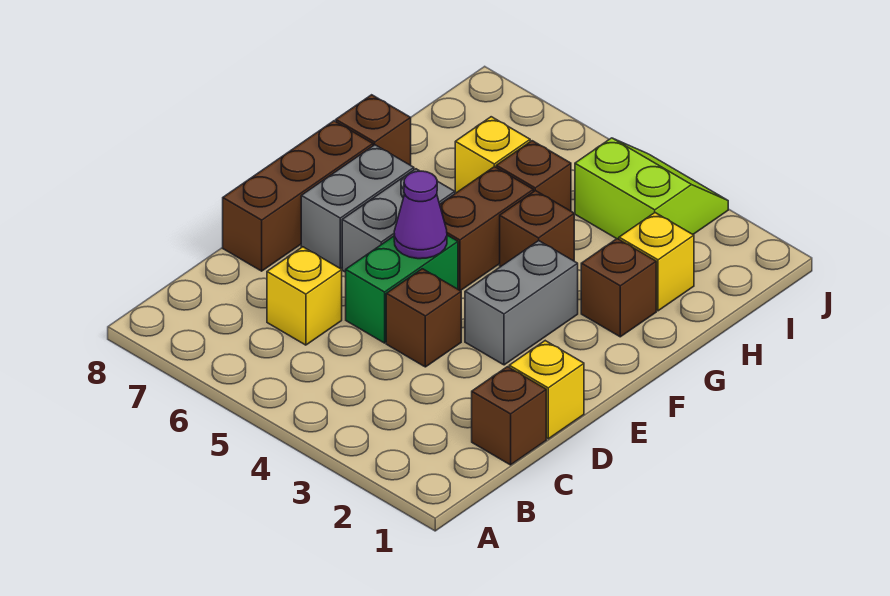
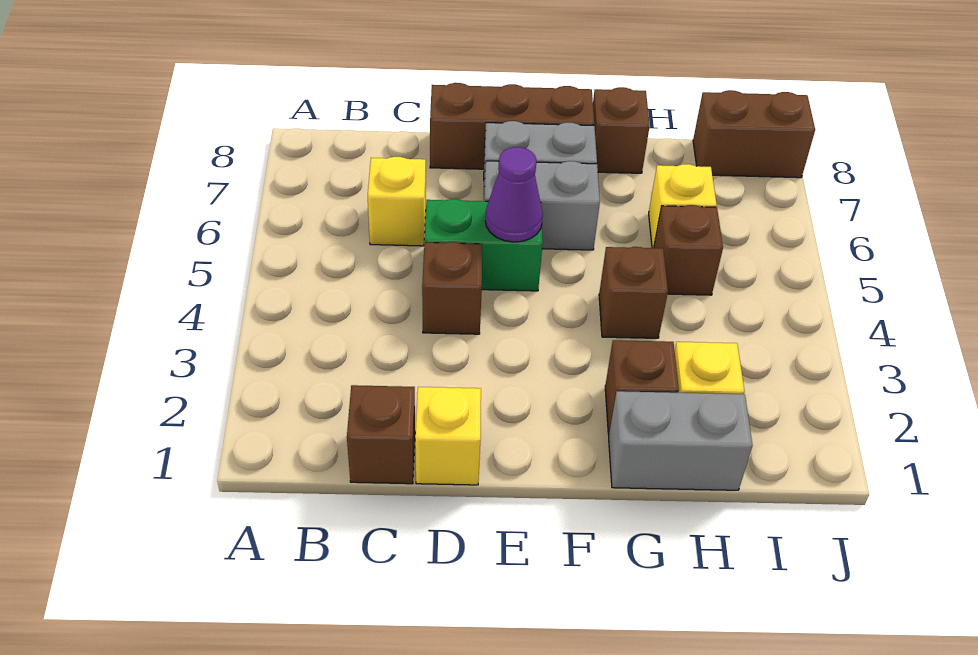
grey brick E3:F3 level 1 -> grey brick G1:H1 level 1
brown brick F5:G5 level 1 -> brown brick I8:J8 level 1
lime slope I3:J4 level 1 top I -> none

